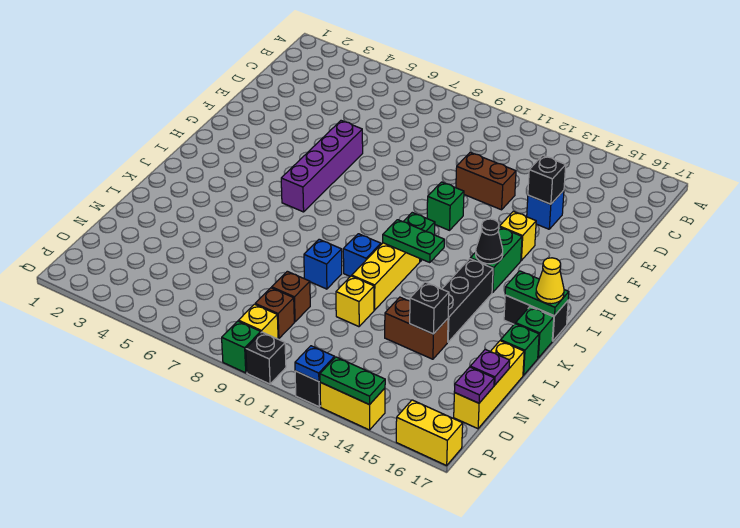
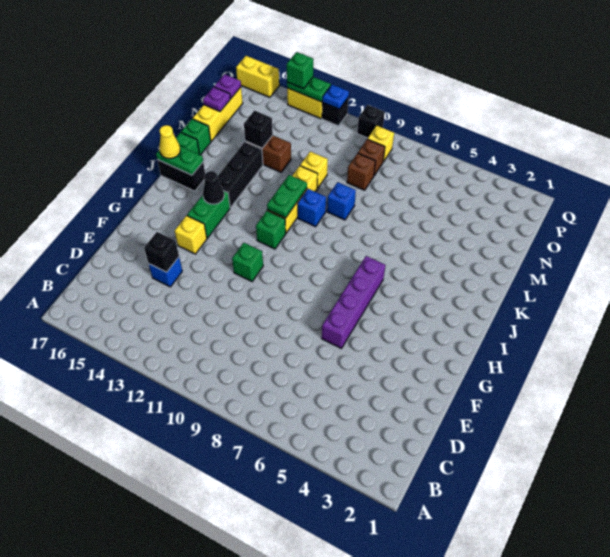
brown brick E11:E12 level 1 -> none
green plate J11:J12 level 2 -> green plate J11:K11 level 2
green brick Q9 level 1 -> green brick Q14 level 3

